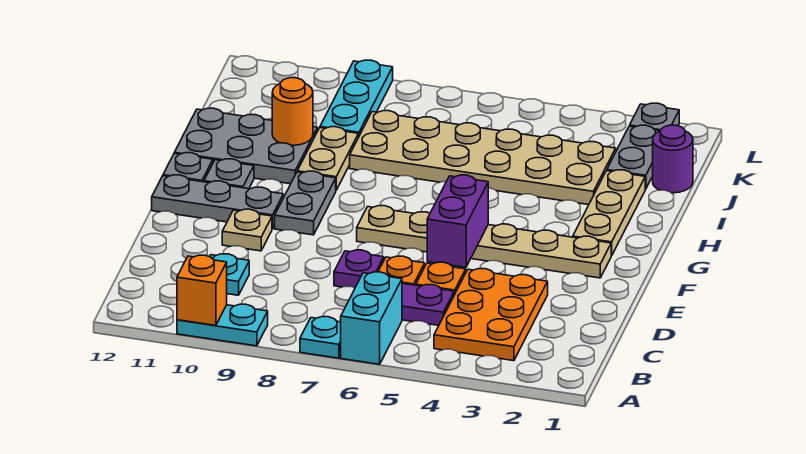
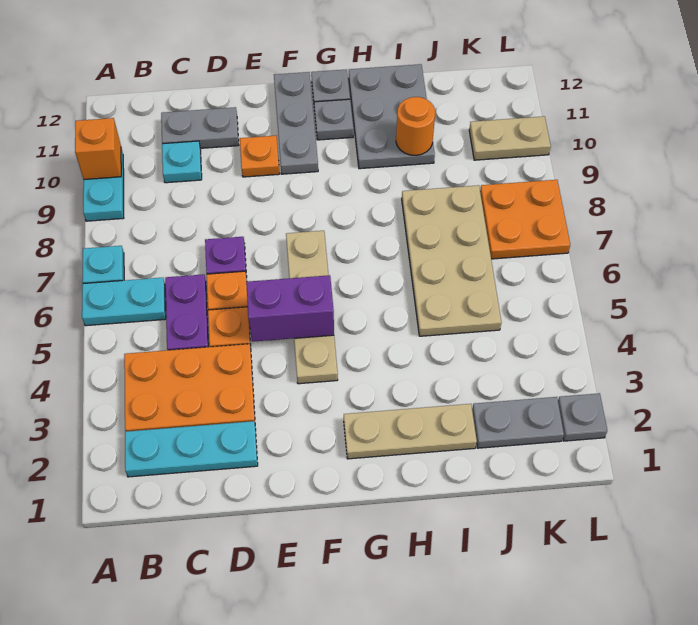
cyan brick A6:B6 level 1 -> cyan plate A6:B6 level 1
tan plate E10 level 1 -> orange plate E10 level 1
tan plate F2:F7 level 1 -> tan plate F4:F7 level 1
grey plate F9:G9 level 1 -> grey plate C11:D11 level 1
tan plate H9:I9 level 1 -> tan plate K10:L10 level 1
tan plate I3:J8 level 1 -> tan plate I5:J8 level 1
purple round brick J1 level 1 -> none
cyan plate J9:L9 level 1 -> cyan plate B2:D2 level 1
none -> orange plate K7:L8 level 1

